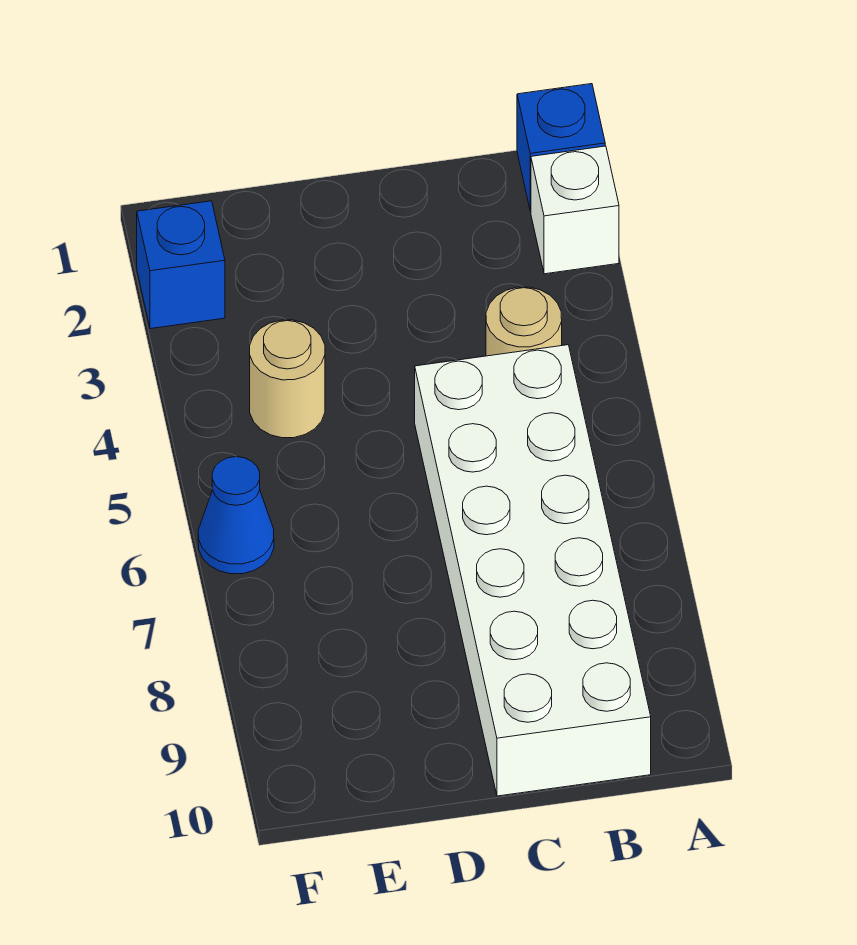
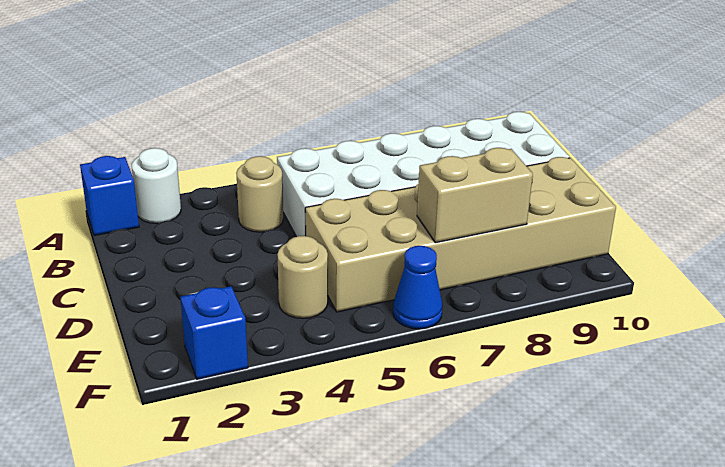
white brick A2 level 1 -> white round brick A2 level 1
none -> tan brick D5:E10 level 1
none -> tan brick E7:E8 level 2

